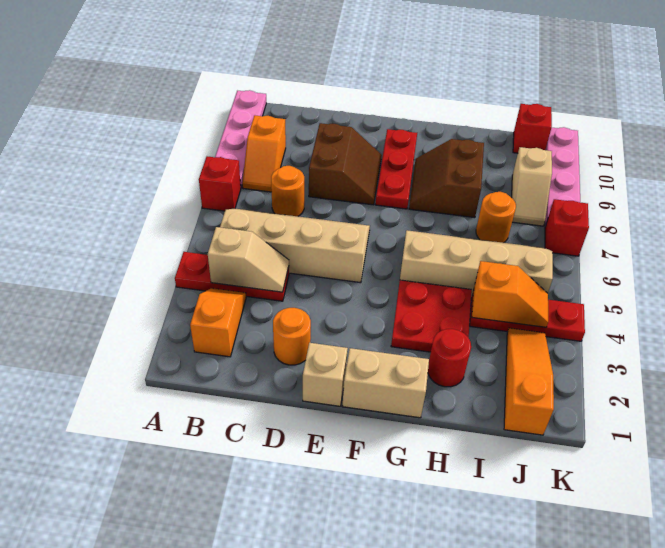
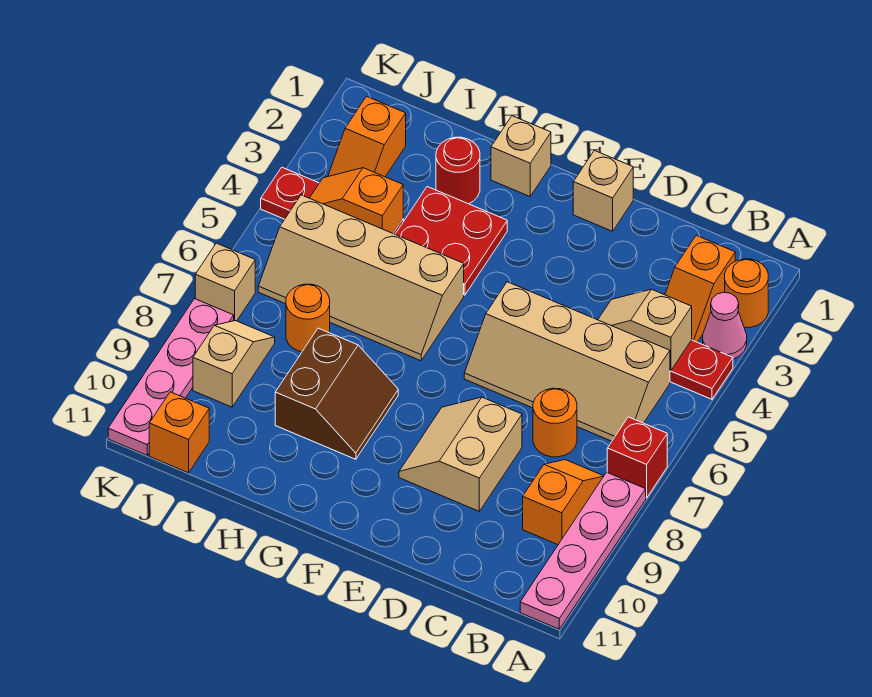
none -> pink cone A3 level 1
orange round brick D2 level 1 -> orange round brick A2 level 1
brown slope D8:E9 level 1 top D -> tan slope D8:E9 level 1 top D
tan brick F1:G1 level 1 -> tan brick G1 level 1
red plate F8:F10 level 1 -> none
orange slope J1:J3 level 1 top 1 -> orange slope J2:J3 level 1 top 2
red brick J11 level 1 -> orange brick J11 level 1
red brick K7 level 1 -> tan brick K7 level 1

